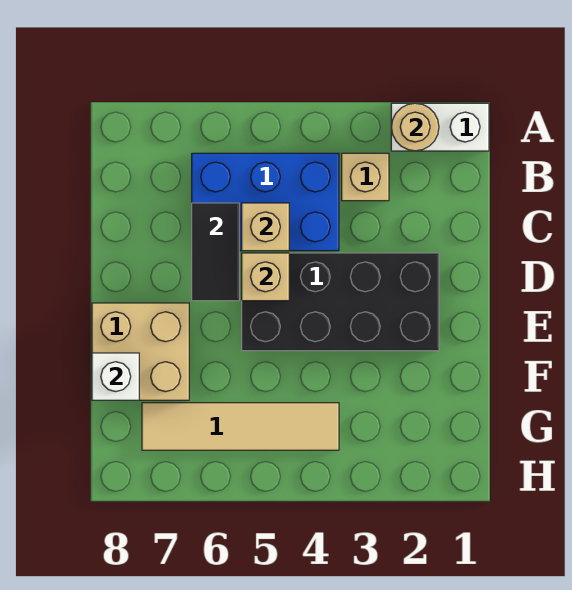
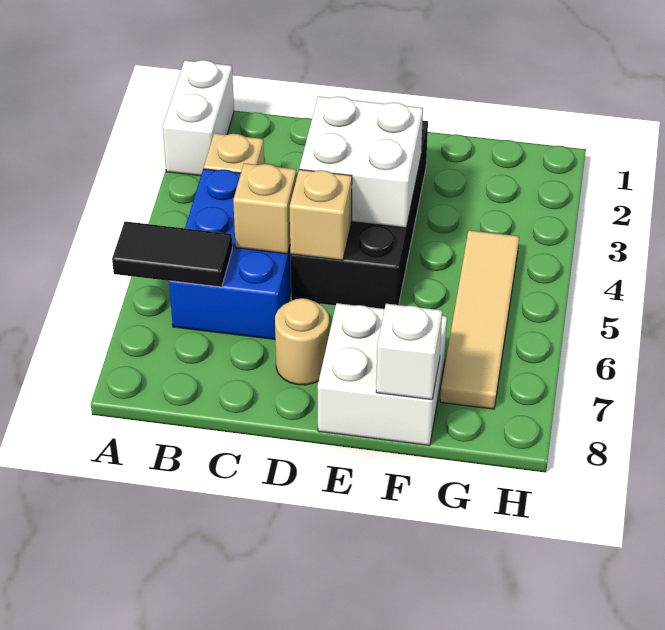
tan round brick A2 level 2 -> tan round brick D7 level 1
black tile C6:D6 level 2 -> black tile A6:B6 level 2
none -> white brick D3:E4 level 2
tan brick E7:F8 level 1 -> white brick E7:F8 level 1

